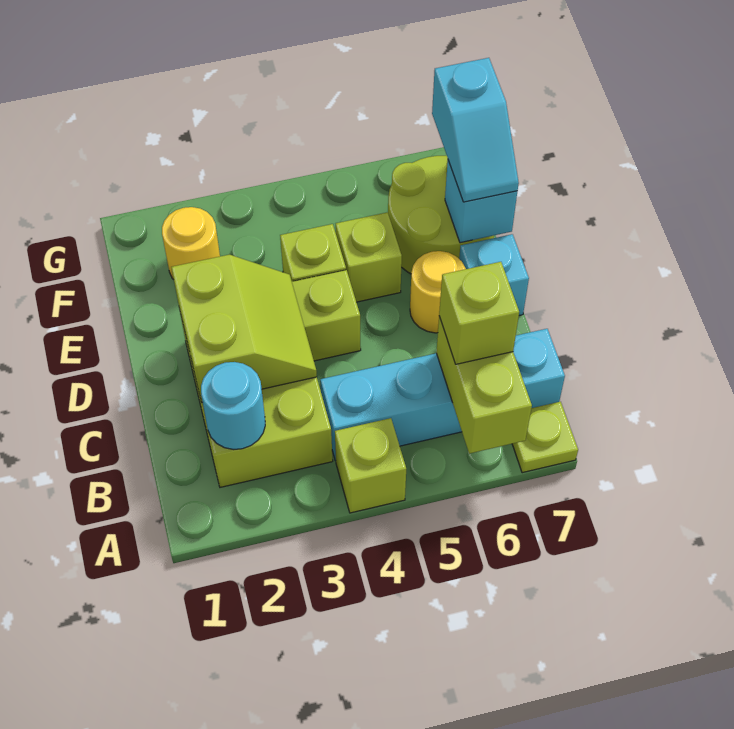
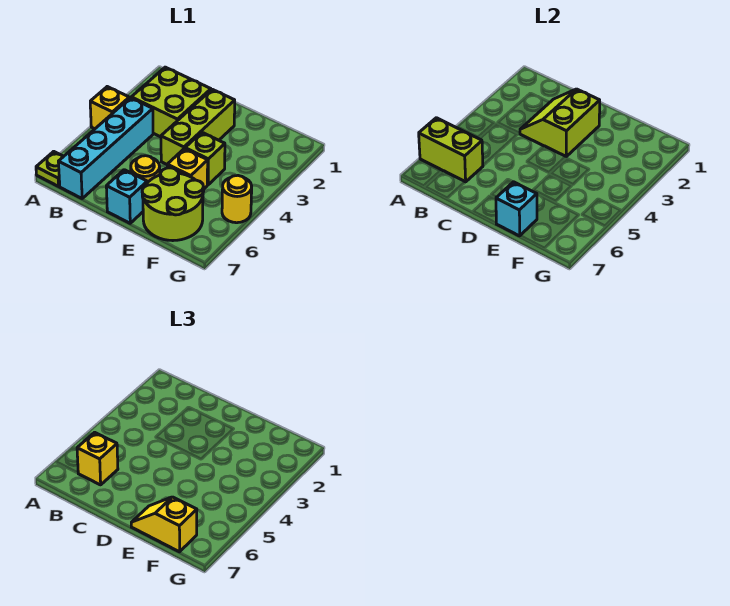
lime brick A4 level 1 -> yellow brick A4 level 1
cyan round brick B2 level 2 -> none
lime brick B6 level 3 -> yellow brick B6 level 3
lime slope C2:D3 level 2 top 2 -> lime slope C2:D3 level 2 top D
lime brick E5 level 1 -> yellow brick E5 level 1
cyan slope E7:F7 level 3 top F -> yellow slope E7:F7 level 3 top F
yellow round brick F2 level 1 -> yellow round brick G5 level 1

